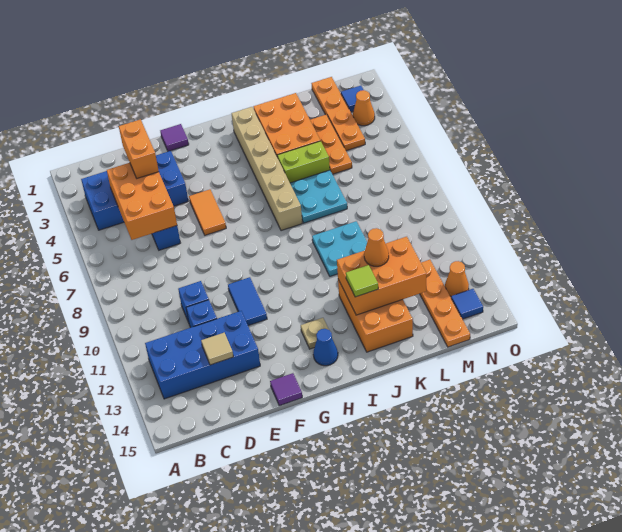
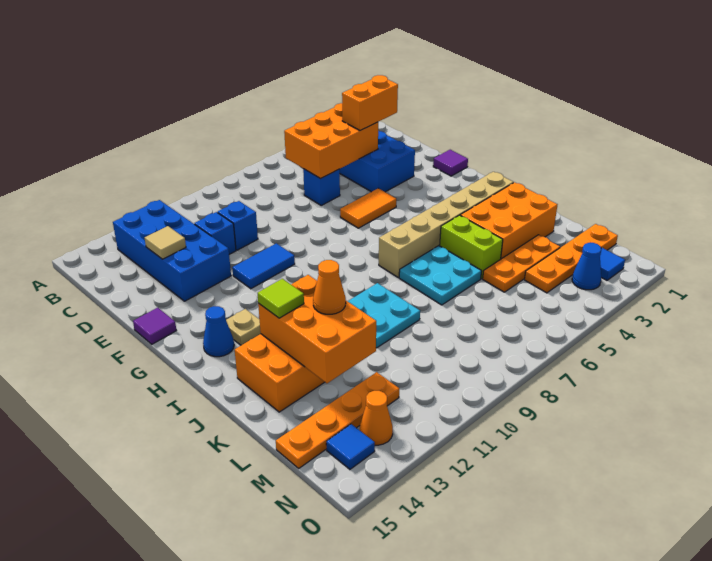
orange cone N3 level 1 -> blue cone N3 level 1

